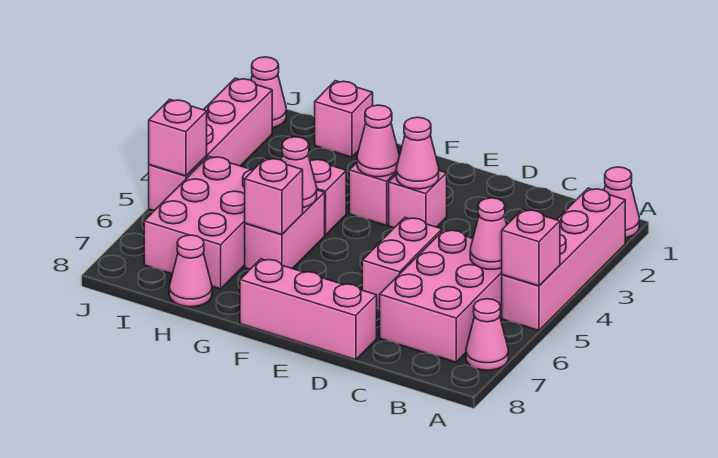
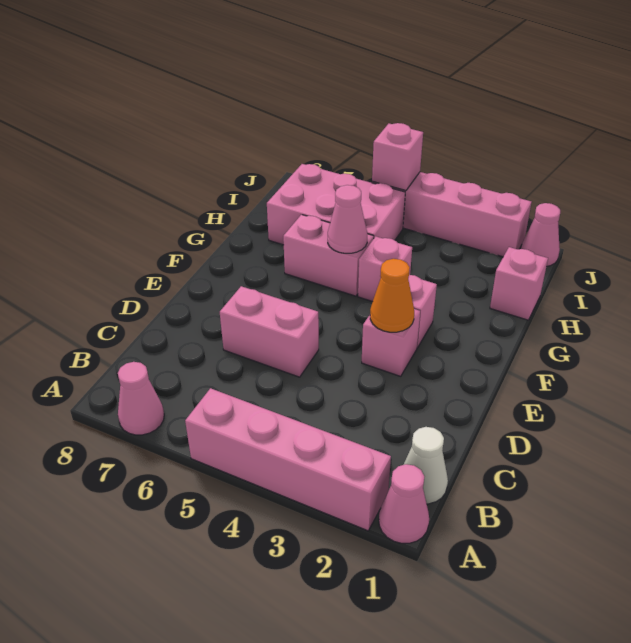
pink brick A5 level 2 -> none
none -> white cone B1 level 1
pink brick B5:C7 level 1 -> none
pink cone B5 level 2 -> none
pink brick D8:F8 level 1 -> none
pink cone E3 level 2 -> orange cone E3 level 2
pink cone F3 level 2 -> none
pink brick G6 level 2 -> none
pink cone H8 level 1 -> none

